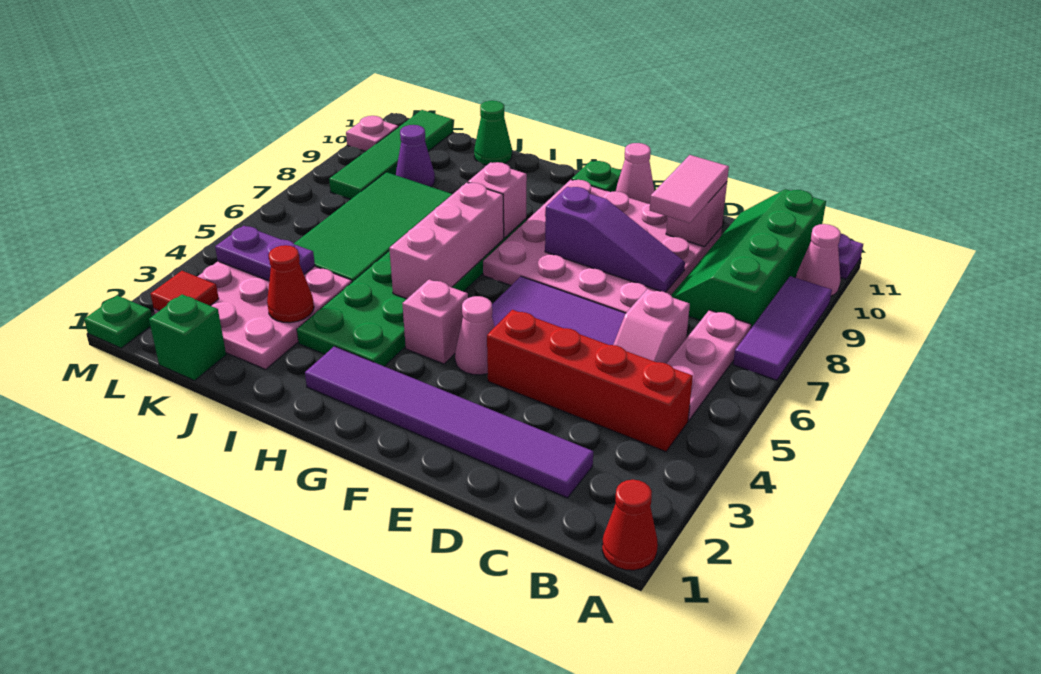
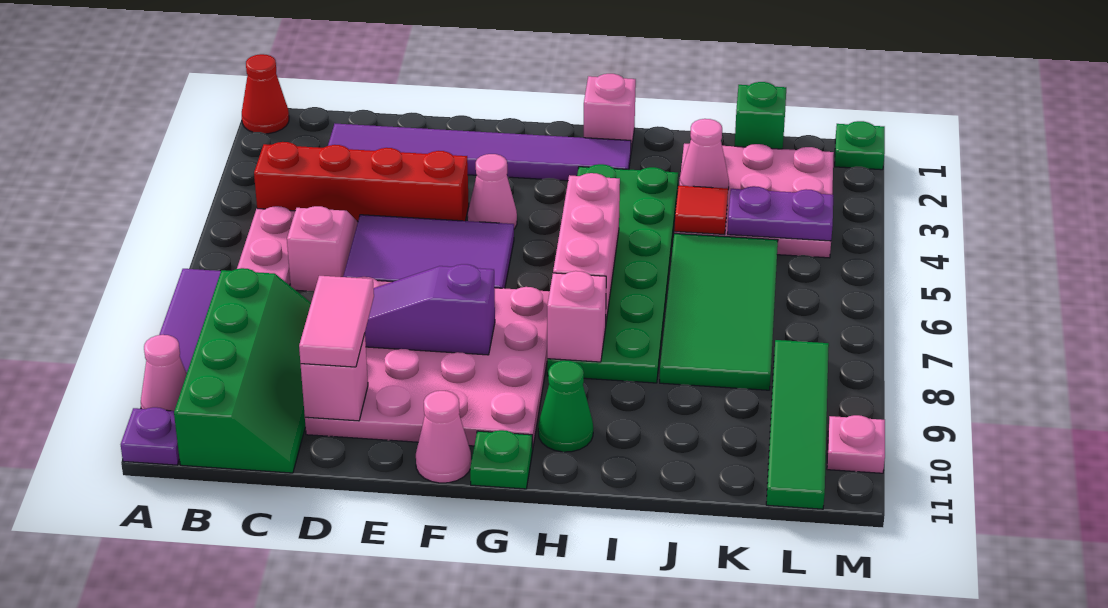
pink brick G4 level 1 -> pink brick H1 level 1
red cone J3 level 2 -> pink cone J3 level 2
green cone J11 level 1 -> green cone H10 level 1
purple cone K9 level 1 -> none
red tile L2 level 2 -> red tile J4 level 2

